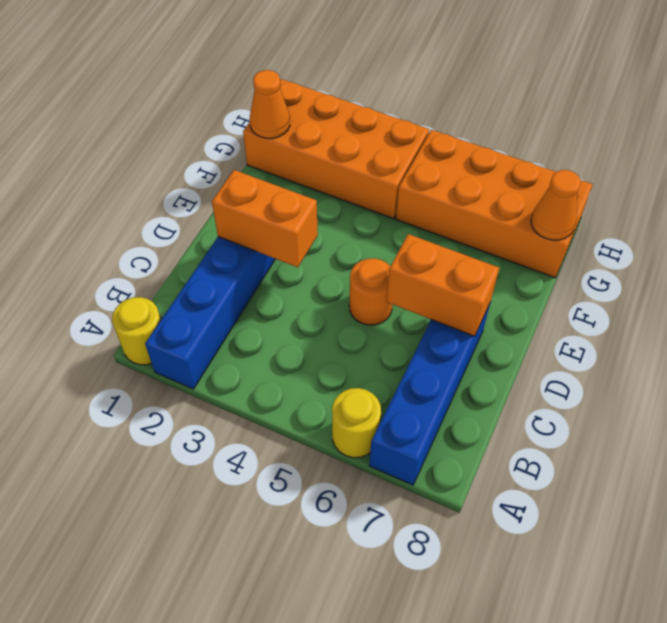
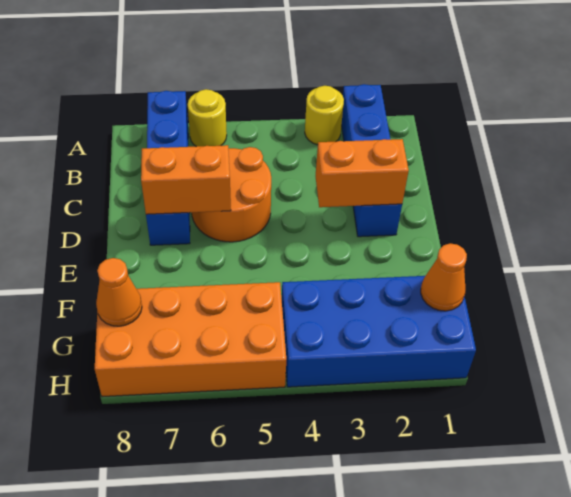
yellow round brick A1 level 1 -> yellow round brick A3 level 1
orange round brick D5 level 1 -> orange round brick C5:D6 level 1
orange brick G1:H4 level 1 -> blue brick G1:H4 level 1

